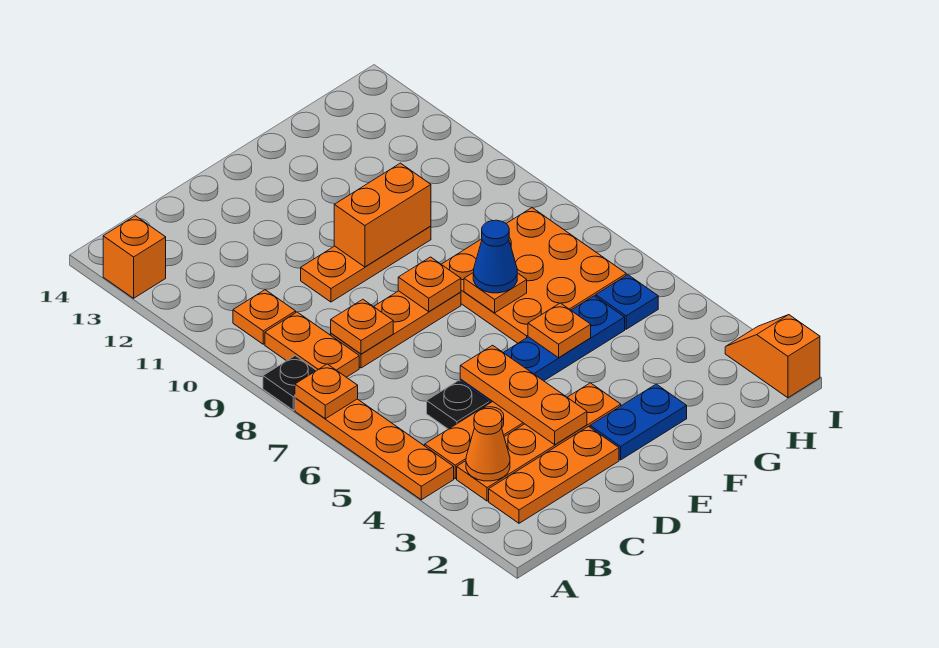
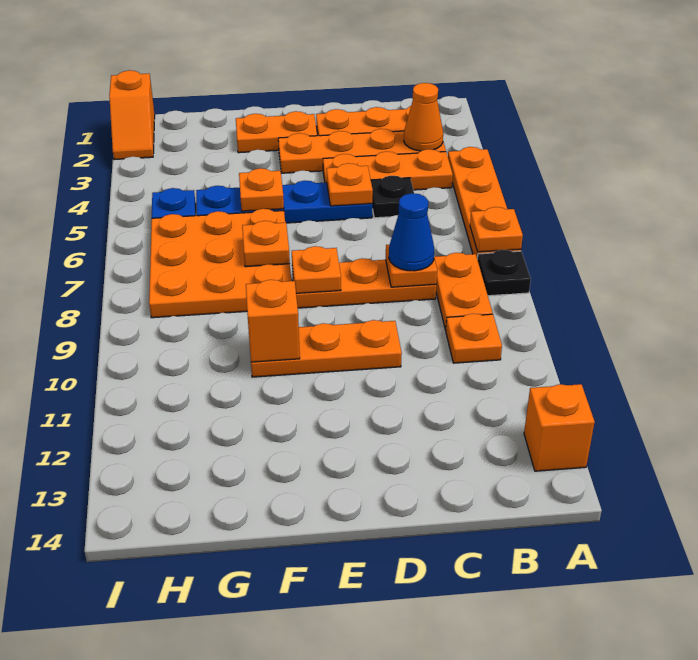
orange plate D3:D5 level 2 -> orange plate D5 level 2
blue plate E2:F2 level 1 -> orange plate E2:F2 level 1
orange brick E10:F10 level 2 -> orange brick F10 level 2
blue cone F7 level 3 -> blue cone C8 level 3

